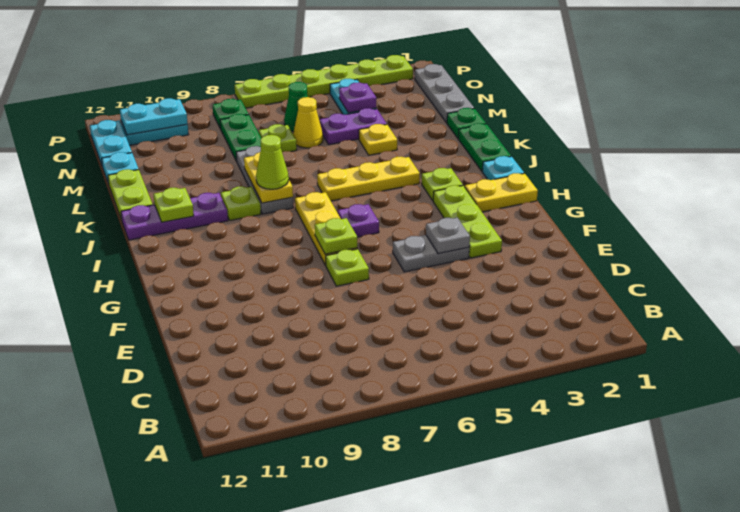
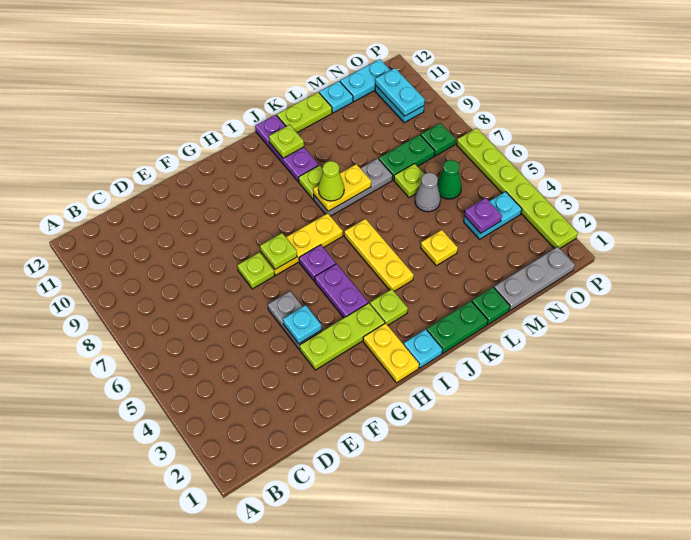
grey plate F4 level 2 -> cyan plate F4 level 2
purple plate M4:M5 level 1 -> purple plate H4:H5 level 1
yellow cone M6 level 1 -> grey cone M6 level 1

